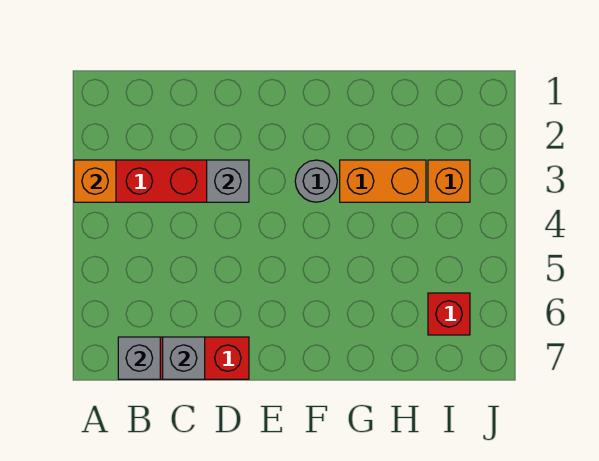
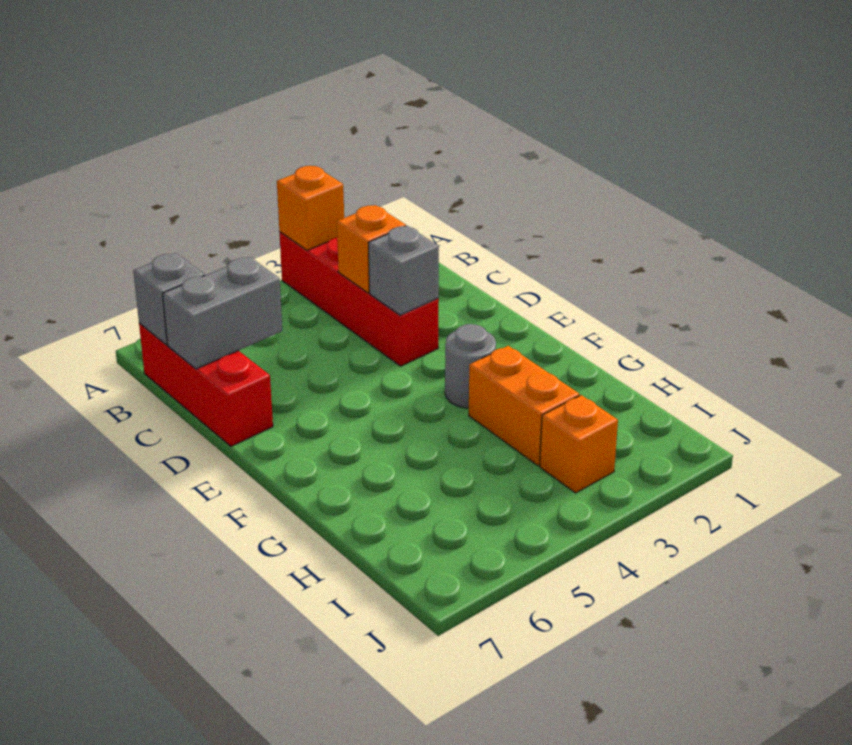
none -> orange brick C3 level 2
grey brick C7 level 2 -> grey brick C6:C7 level 2
red brick I6 level 1 -> none

